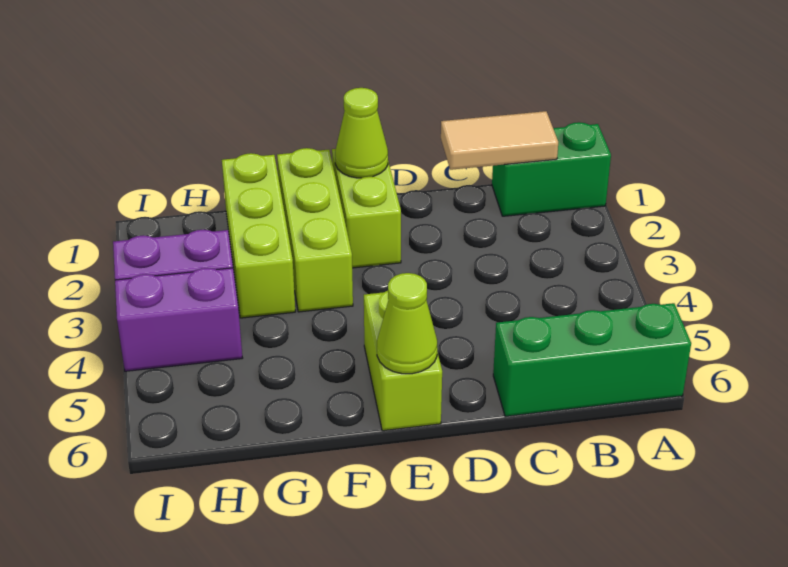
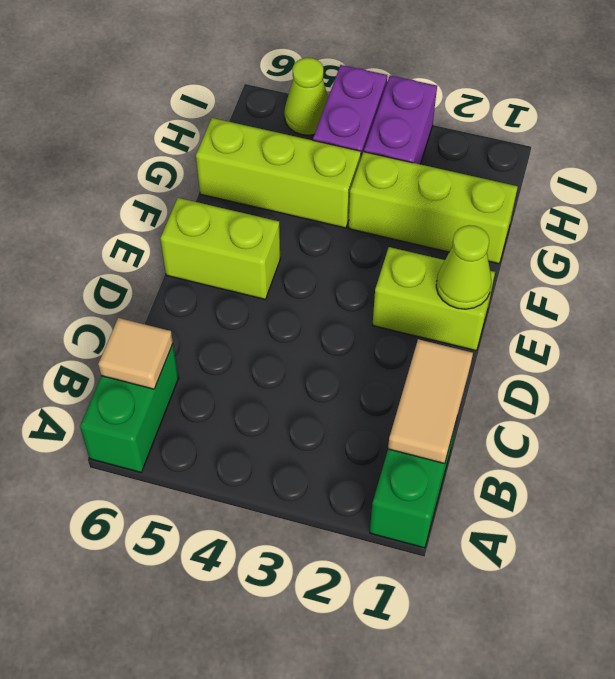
green brick A6:C6 level 1 -> green brick A6:B6 level 1
none -> tan tile B6 level 2
lime cone E6 level 2 -> lime cone I5 level 1
lime brick F1:F3 level 1 -> lime brick G4:G6 level 1

